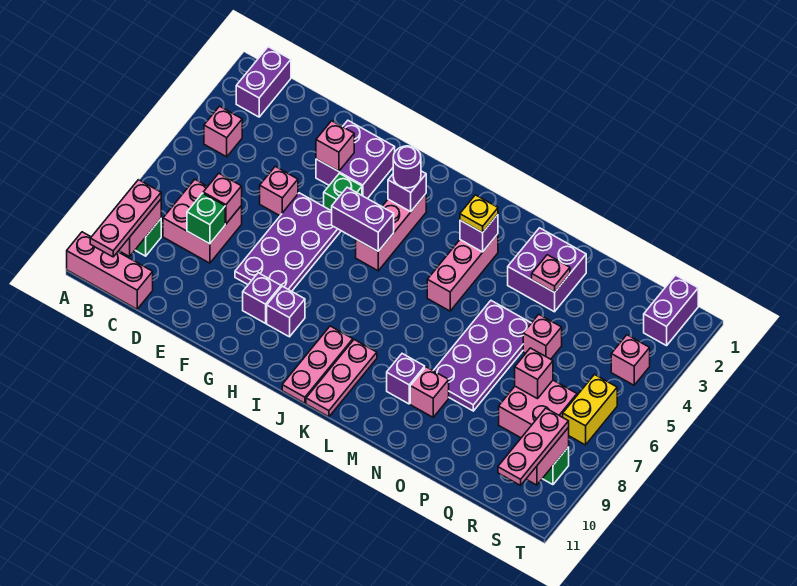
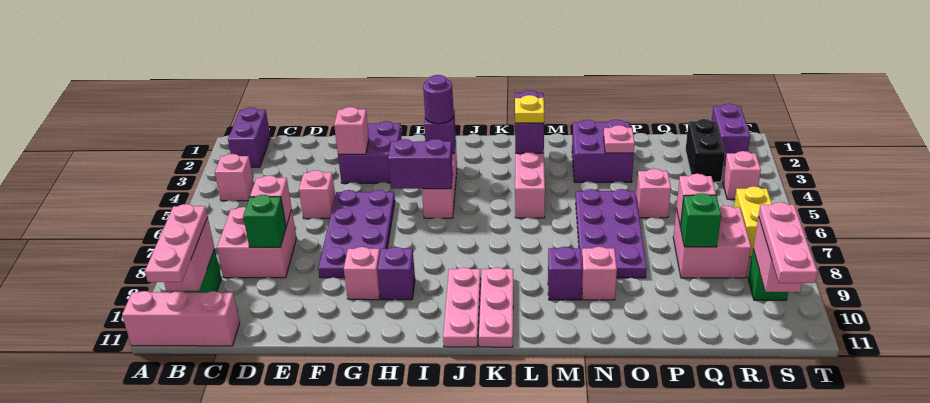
green brick G4 level 1 -> green brick Q8 level 2
purple brick G9 level 1 -> pink brick G9 level 1
purple brick L3 level 2 -> purple brick L2:L3 level 2
none -> black brick R2:R3 level 1

